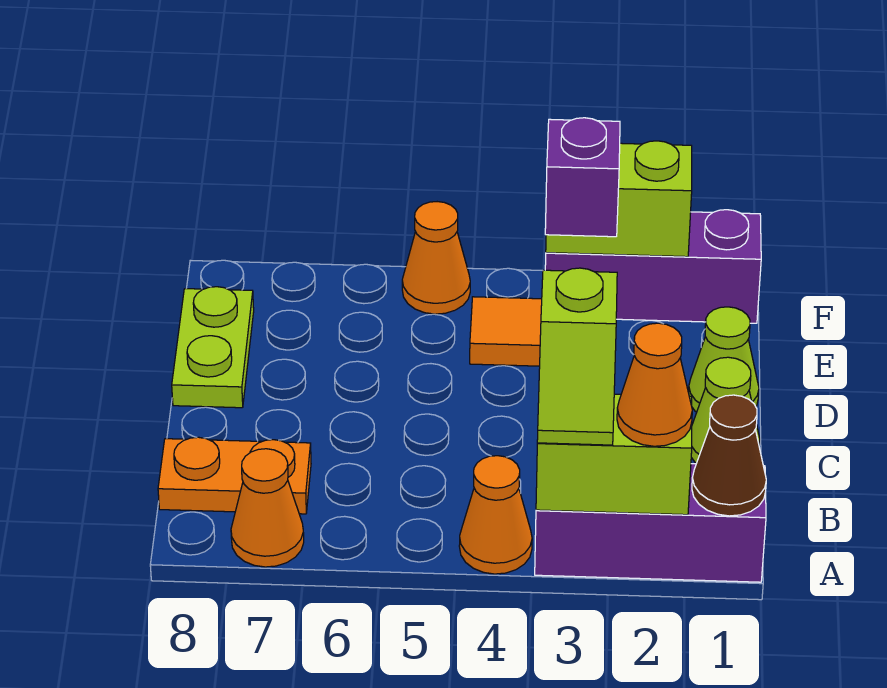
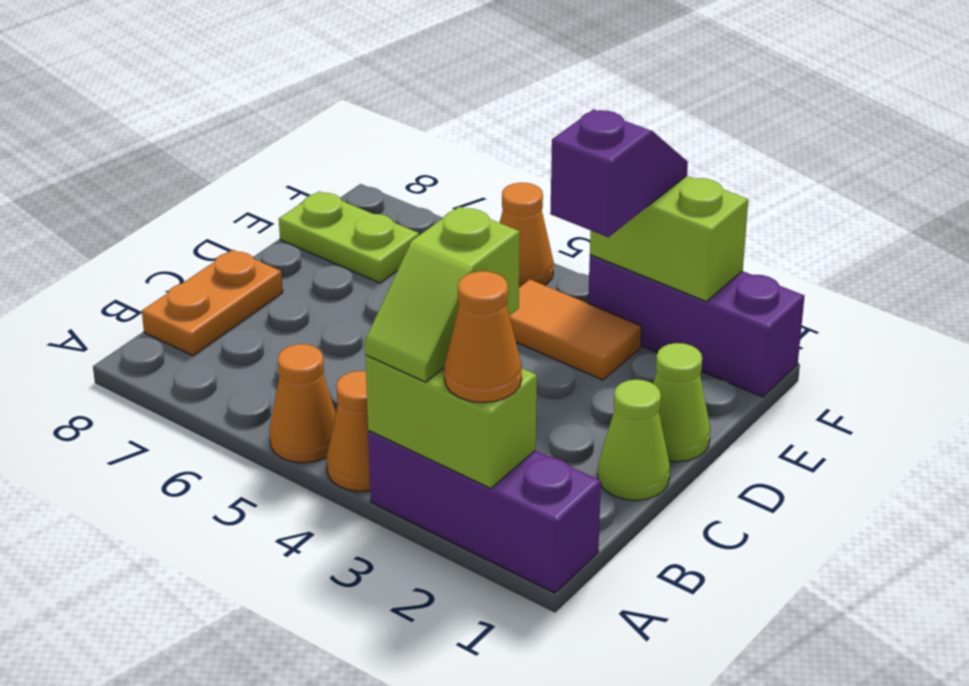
brown cone A1 level 2 -> none
orange cone A7 level 1 -> orange cone A5 level 1
orange plate B7:B8 level 1 -> orange plate B8:C8 level 1
lime plate D8:E8 level 1 -> lime plate E7:E8 level 1

